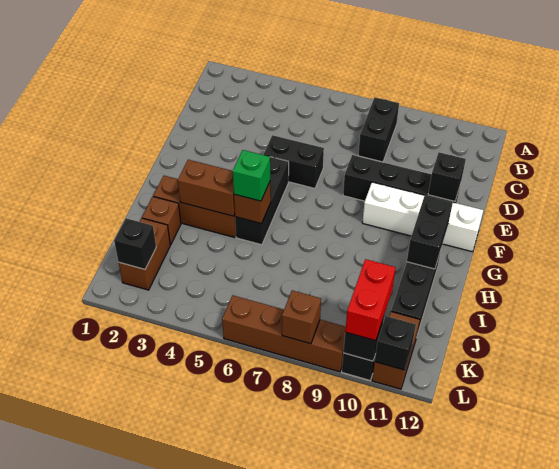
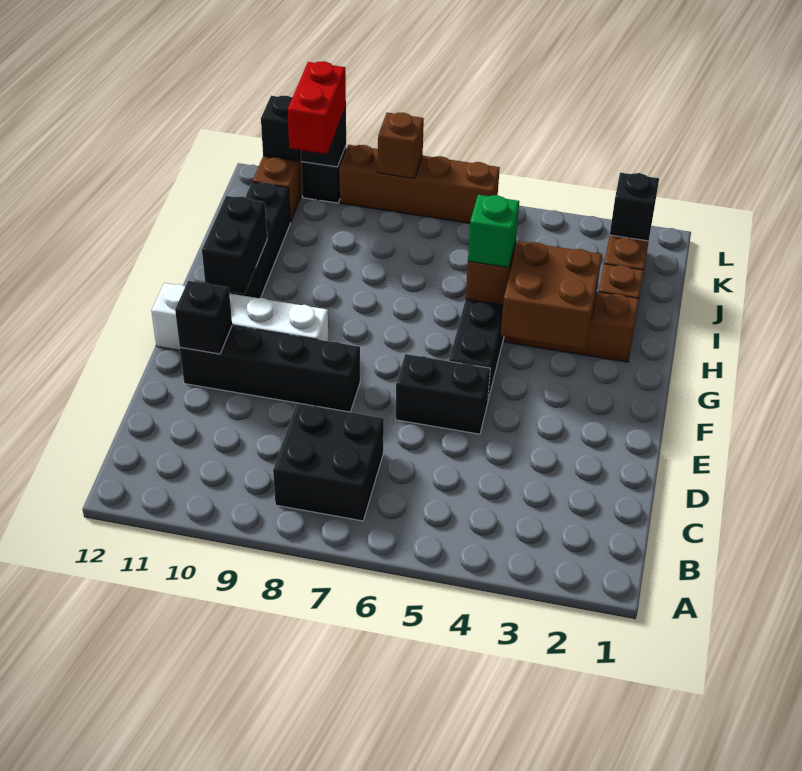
black brick B8:C8 level 1 -> black brick B7:C8 level 1
brown brick H3:H4 level 2 -> brown brick G3:H4 level 2

